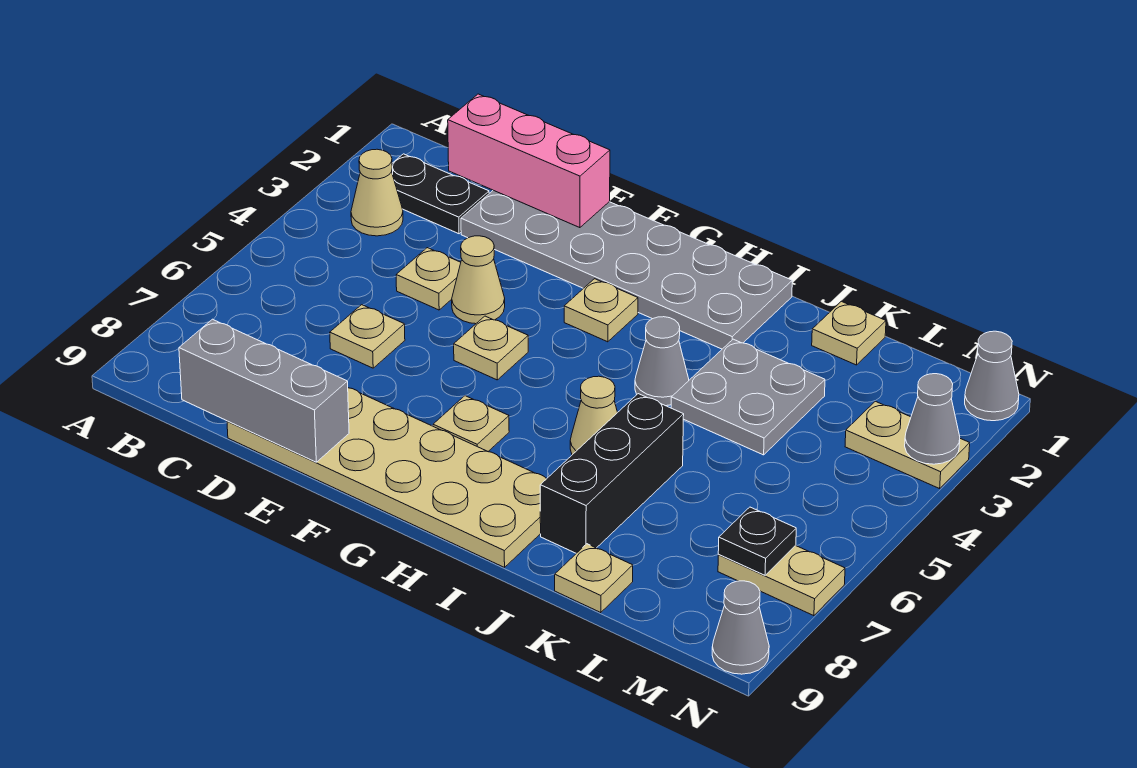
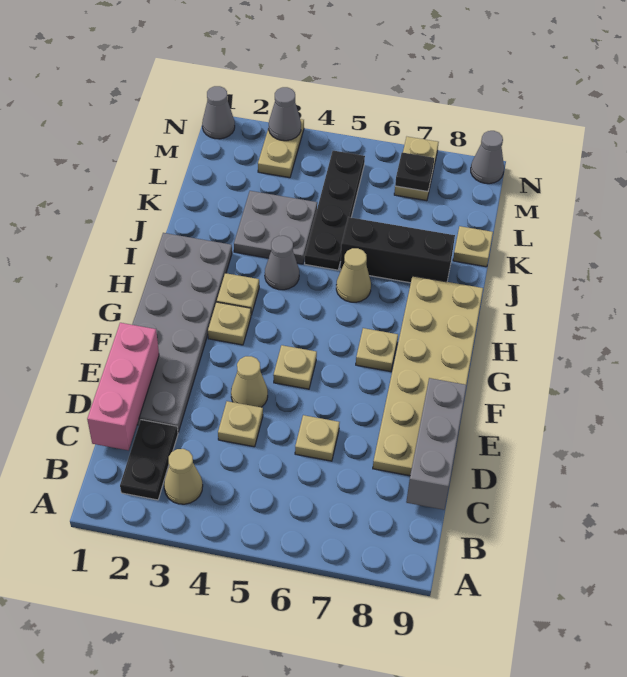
none -> black plate J5:M5 level 1
tan plate K1 level 1 -> tan plate H3 level 1

